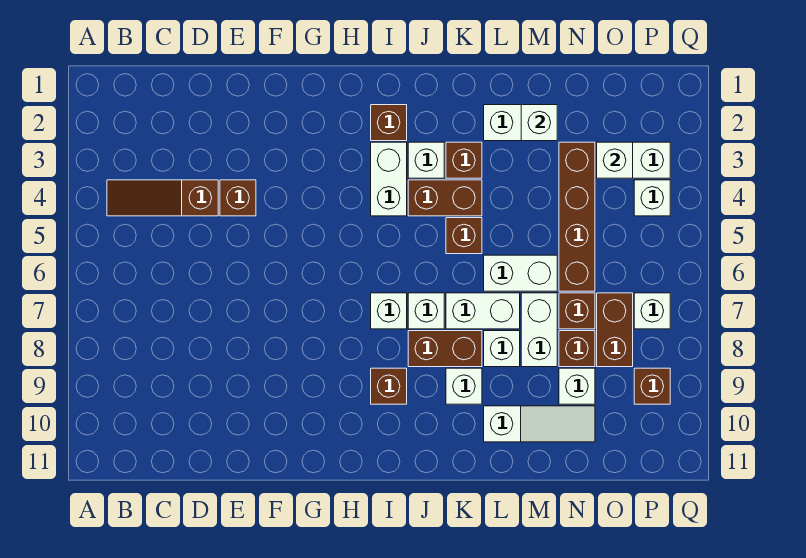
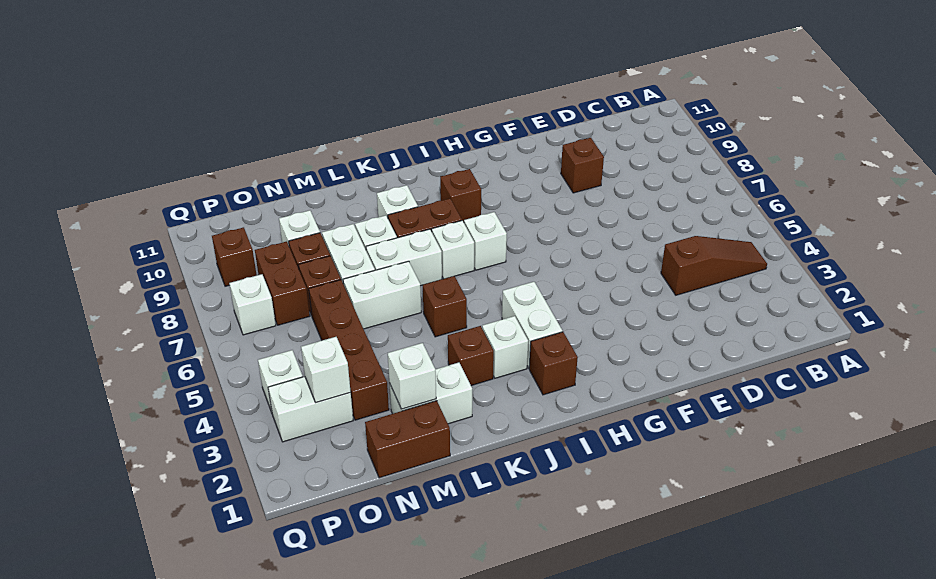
brown brick E4 level 1 -> brown brick E9 level 1
brown brick J4:K4 level 1 -> brown brick M1:N1 level 1
white slope L10:N10 level 1 top L -> none

